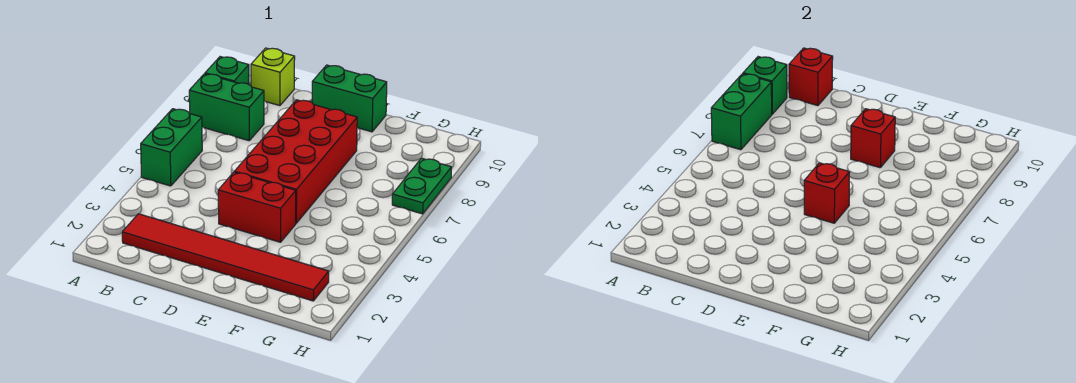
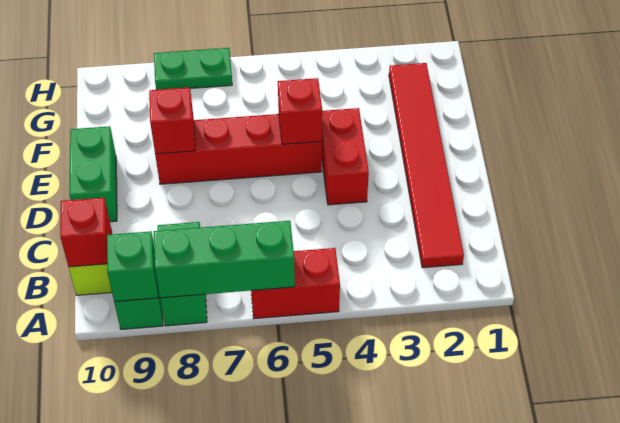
green brick A5:A6 level 1 -> red brick A5:A6 level 1
green brick A7:A8 level 2 -> green brick A6:A8 level 2
red brick D5:E8 level 1 -> red brick E5:E8 level 1

